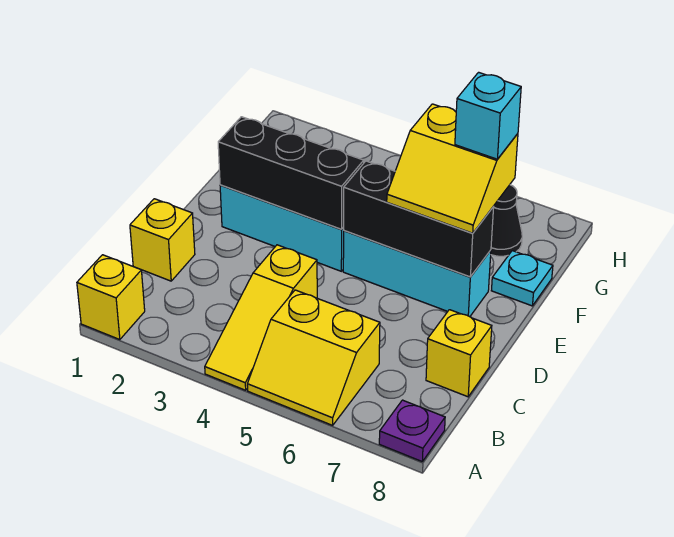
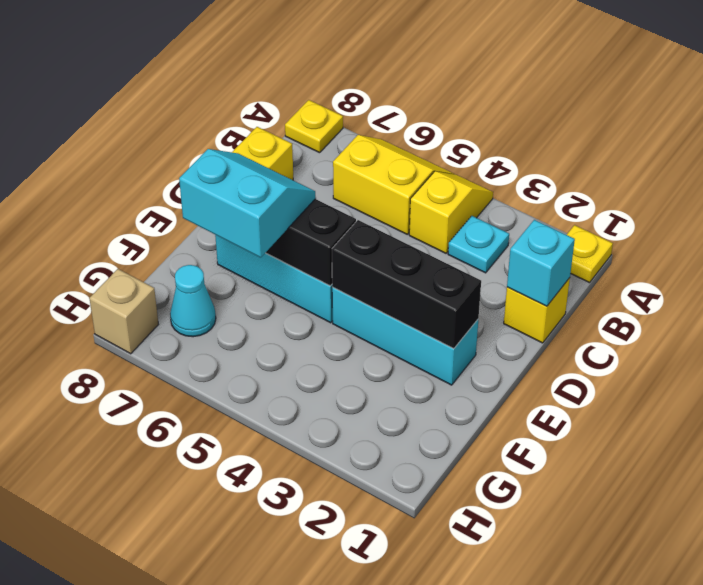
yellow brick A1 level 1 -> yellow plate A1 level 1
yellow slope A4:C4 level 1 top C -> yellow slope A4:B4 level 1 top B
purple plate A8 level 1 -> yellow plate A8 level 1
yellow slope E6:F7 level 3 top F -> cyan slope E6:F7 level 3 top F
cyan brick F7 level 4 -> cyan brick C1 level 2
cyan plate F8 level 1 -> cyan plate B3 level 1
black cone G7 level 1 -> cyan cone G7 level 1
none -> tan brick H8 level 1

